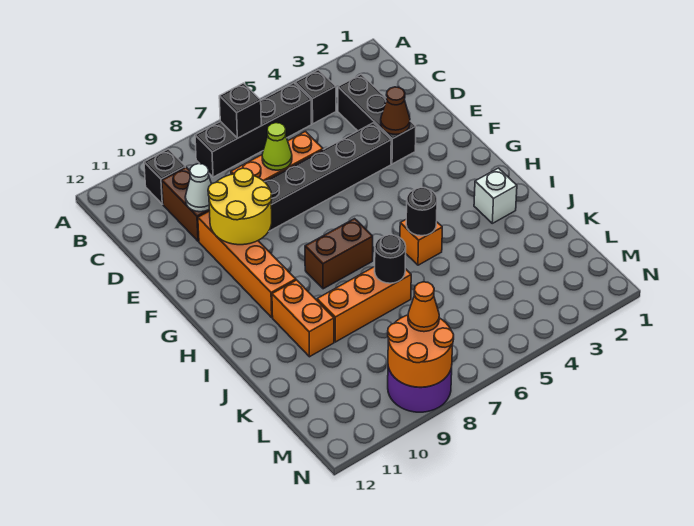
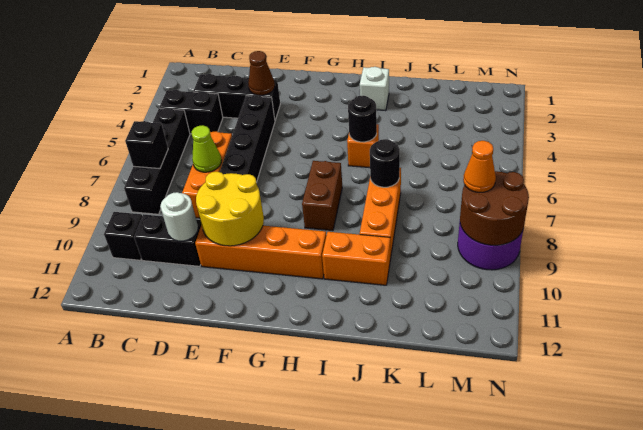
black brick B4 level 1 -> black brick B4:C4 level 1
brown brick C10:D10 level 1 -> black brick C10:D10 level 1
white cone D10 level 2 -> white round brick D10 level 2
orange round brick M8:N9 level 2 -> brown round brick M8:N9 level 2

